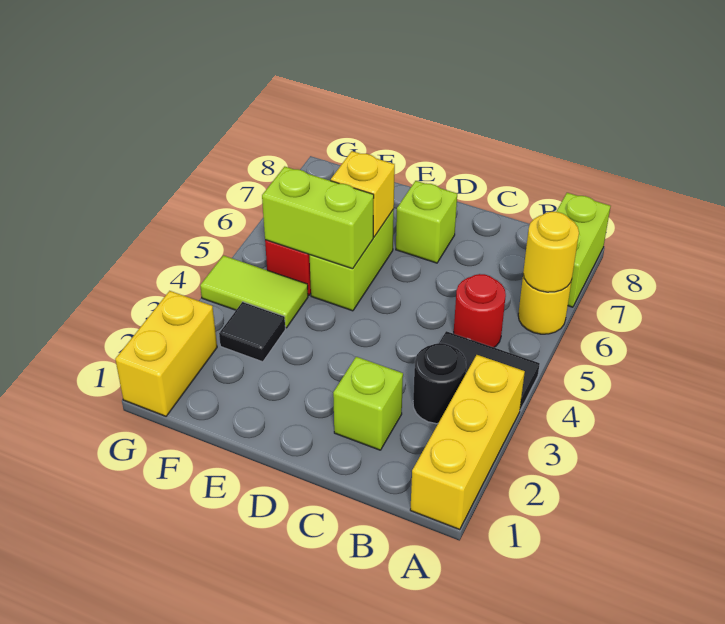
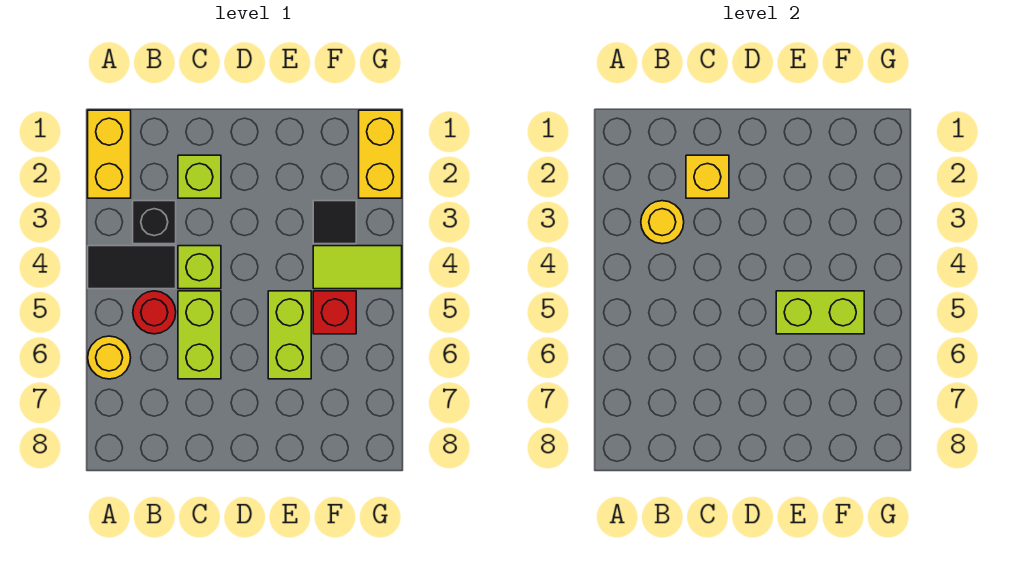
yellow brick A1:A3 level 1 -> yellow brick A1:A2 level 1
yellow round brick A6 level 2 -> yellow round brick B3 level 2
lime brick A7:A8 level 1 -> lime brick C5:C6 level 1
black round brick B3 level 1 -> black brick B3 level 1
lime brick D7 level 1 -> lime brick C4 level 1
yellow brick E6 level 2 -> yellow brick C2 level 2

